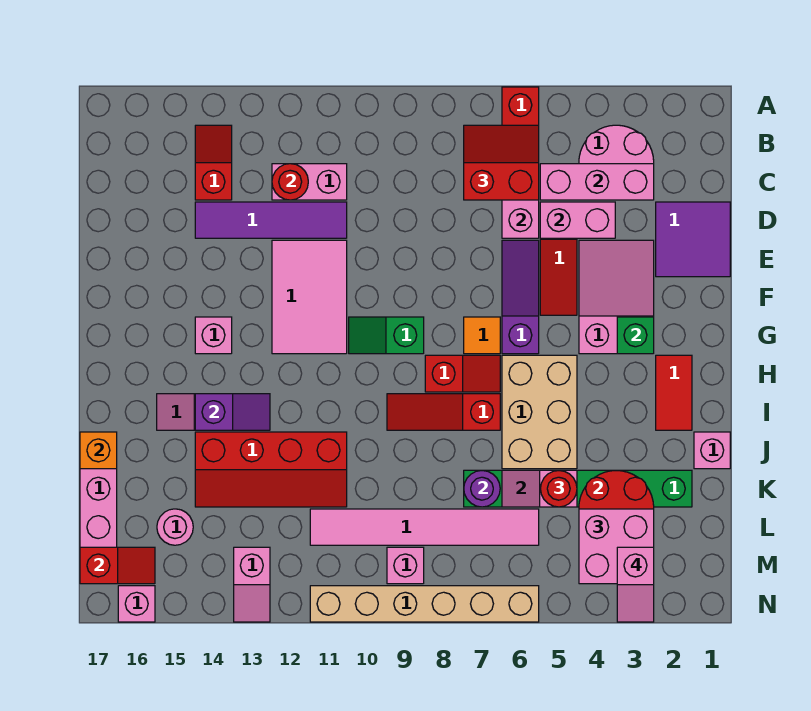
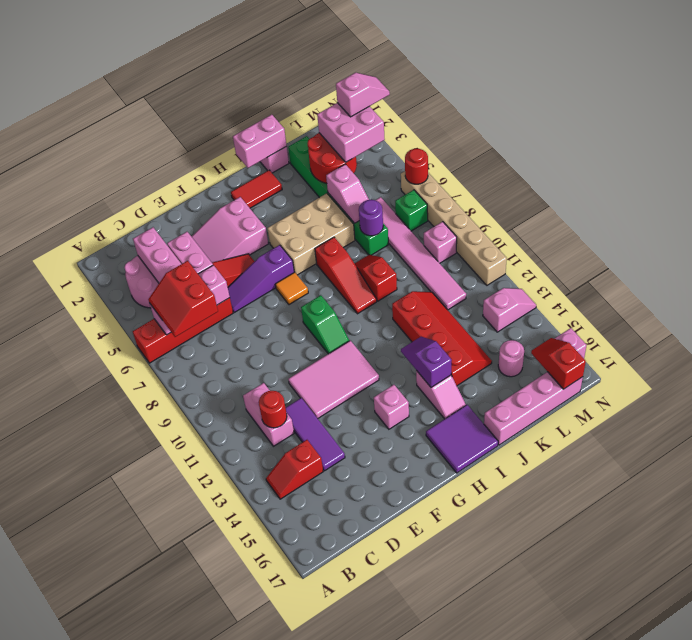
purple tile D1:E2 level 1 -> purple tile H16:I17 level 1
purple tile D11:D14 level 1 -> purple tile D12:D14 level 1
green brick G3 level 2 -> green brick M7 level 1
red slope H7:H8 level 1 top 8 -> red slope J8:J9 level 1 top 9
none -> pink brick I1:J1 level 2
orange brick J17 level 2 -> none
red round brick K5 level 3 -> red round brick N6 level 2

